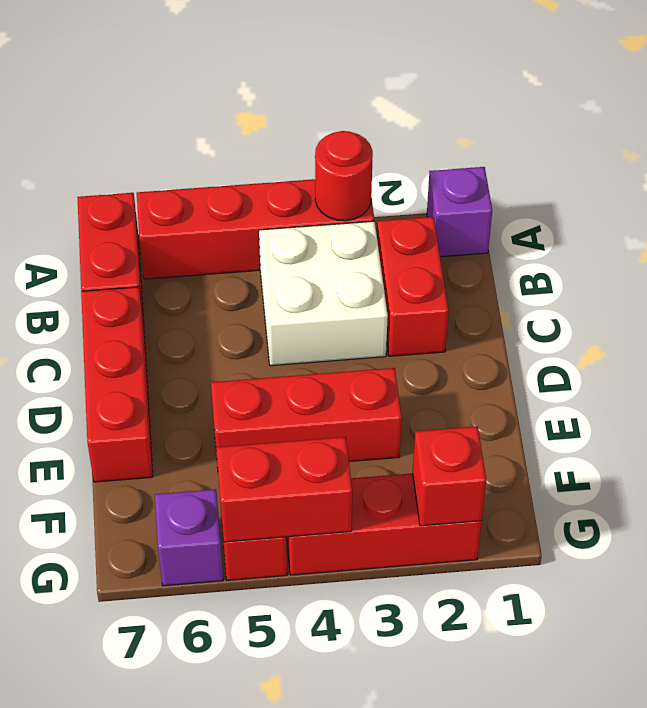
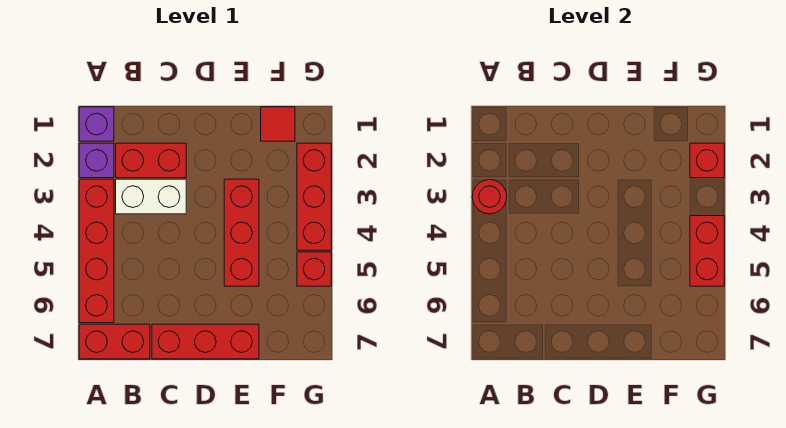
white brick B3:C4 level 1 -> white brick B3:C3 level 1
none -> red tile F1 level 1
purple brick G6 level 1 -> purple brick A2 level 1

